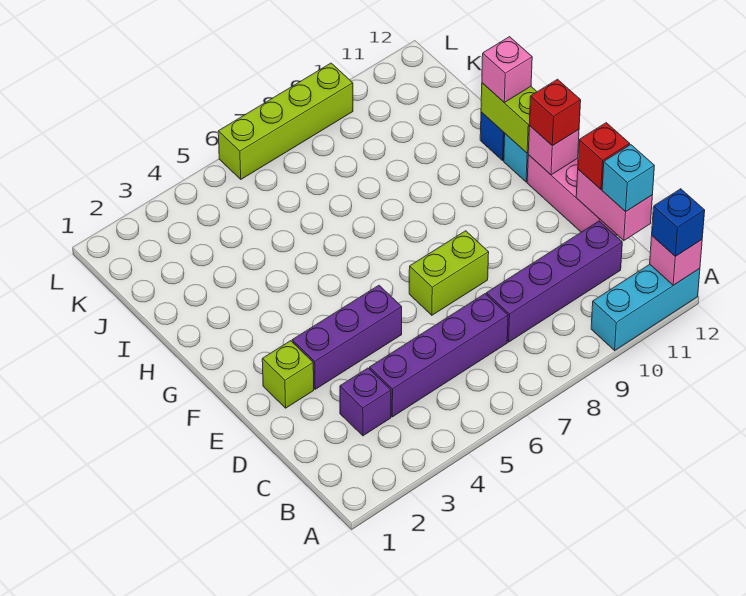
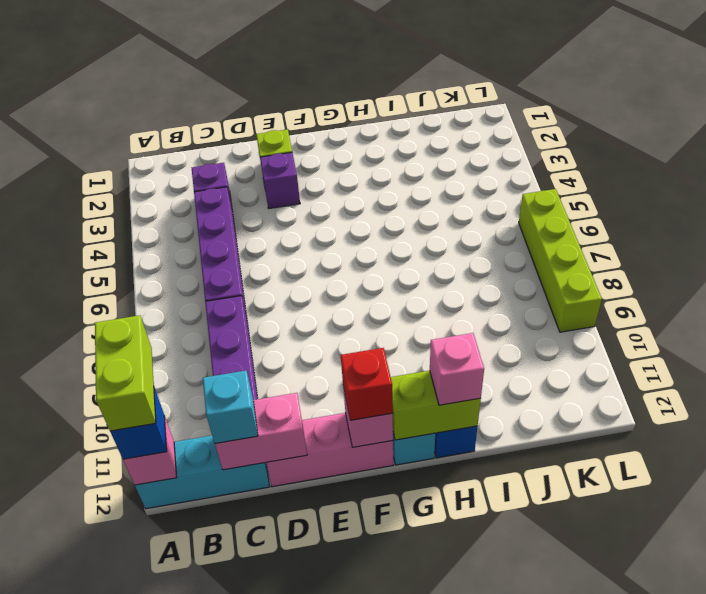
cyan brick A10:A12 level 1 -> cyan brick A12:C12 level 1
red brick D12 level 3 -> none
purple brick E3:E5 level 1 -> purple brick E3 level 1
lime brick E7:E8 level 1 -> lime brick A11:A12 level 4

